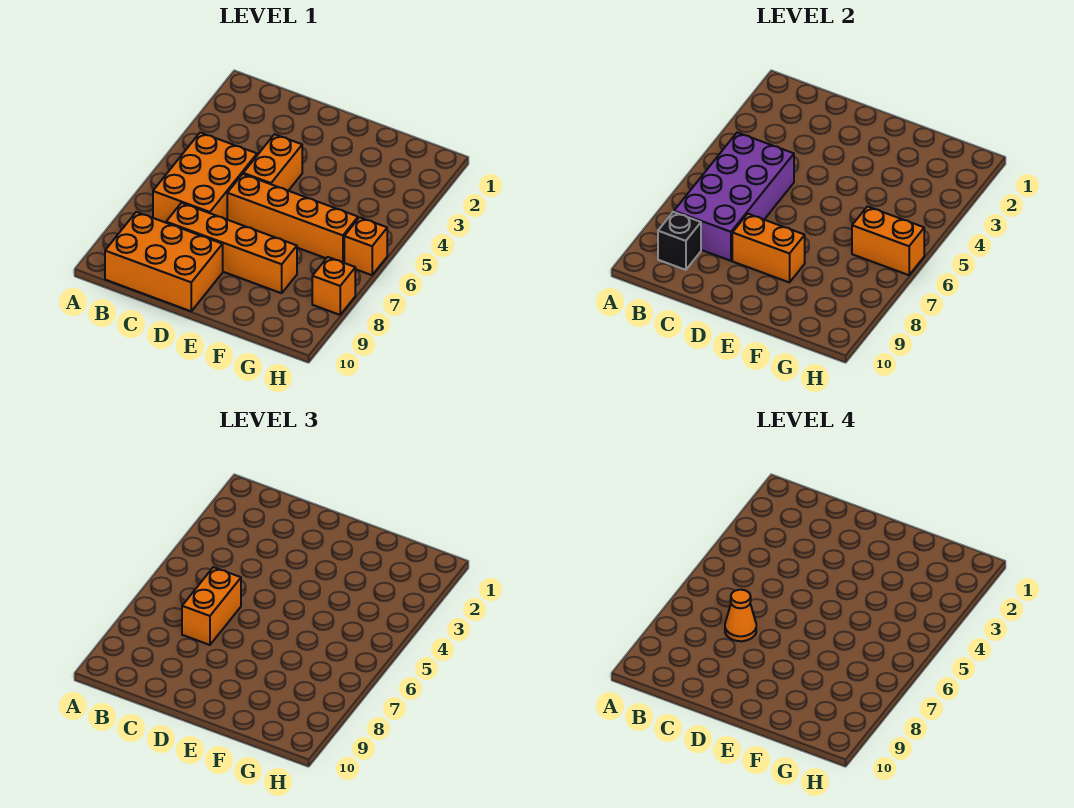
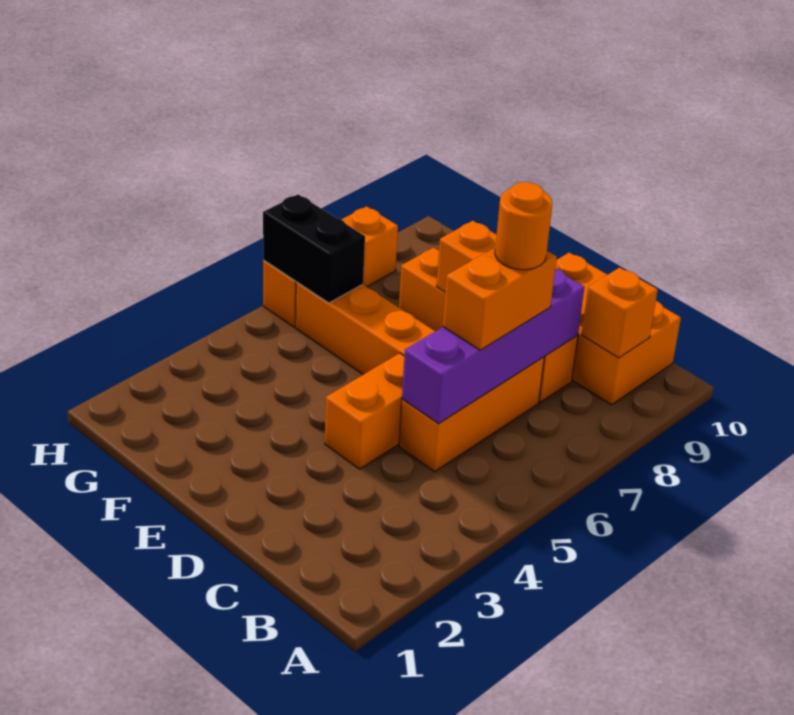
orange brick B5:C7 level 1 -> orange brick C5:C7 level 1
purple brick B5:C8 level 2 -> purple brick C5:C8 level 2
black brick B9 level 2 -> orange brick B9 level 2
orange cone C7 level 4 -> orange round brick C7 level 4
orange brick G6:H6 level 2 -> black brick G6:H6 level 2

